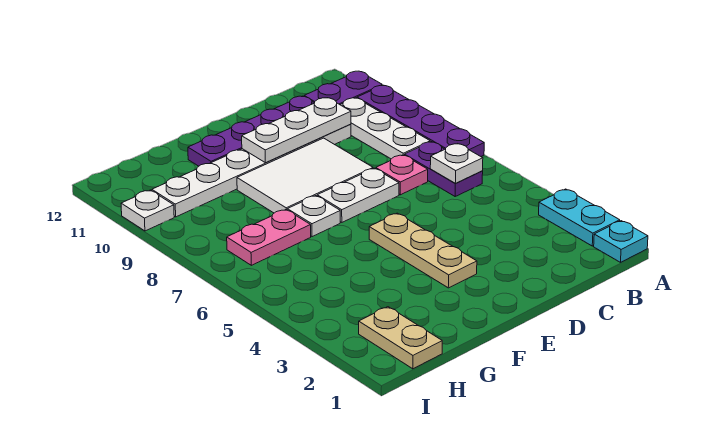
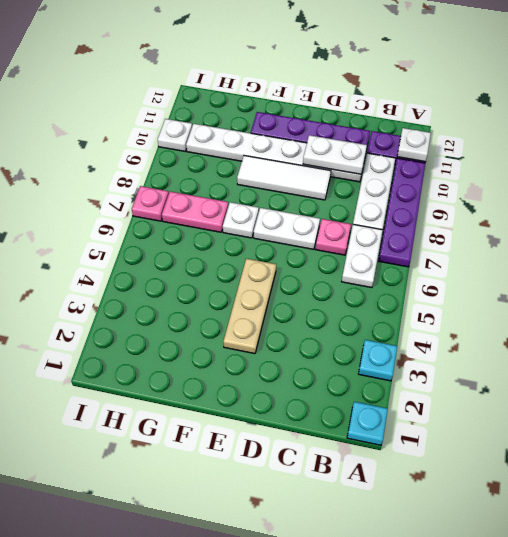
cyan plate A2:A3 level 1 -> cyan plate A3 level 1
purple plate B6:B7 level 1 -> white plate B6:B7 level 1
white plate B6 level 2 -> white plate A11 level 2
white plate C10:E10 level 2 -> white plate C10:D10 level 2
white tile D8:F9 level 1 -> white tile D9:F9 level 1
tan plate H1:H2 level 1 -> none
none -> pink plate I7 level 1

